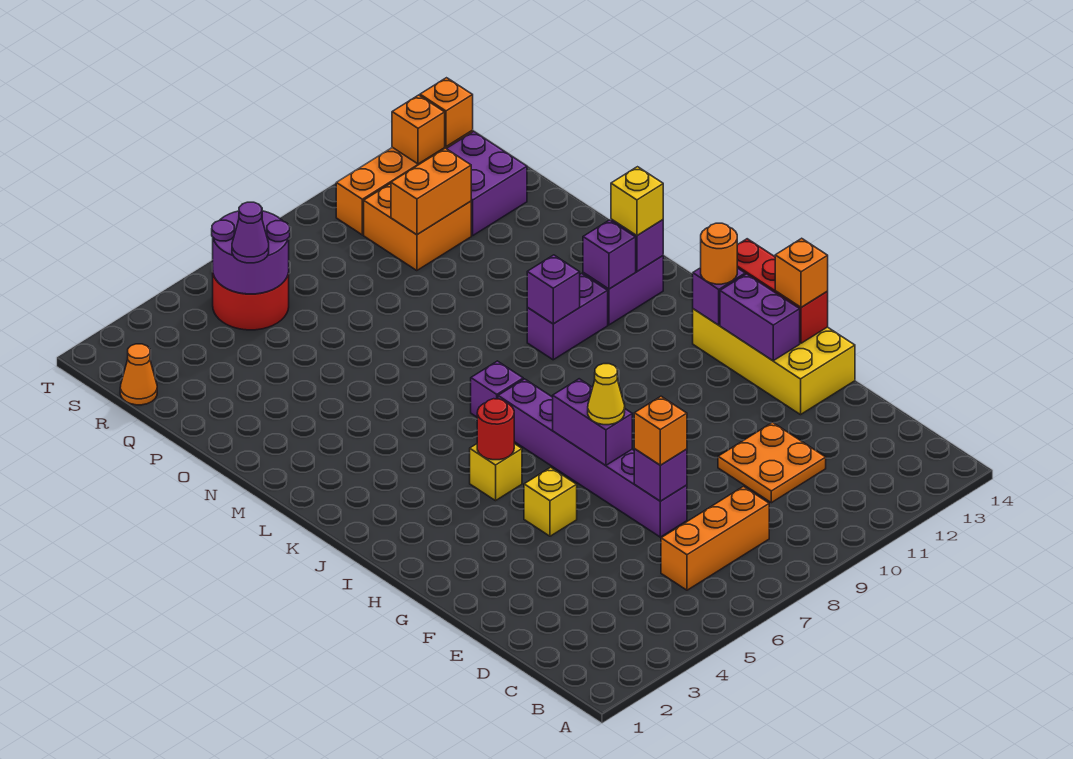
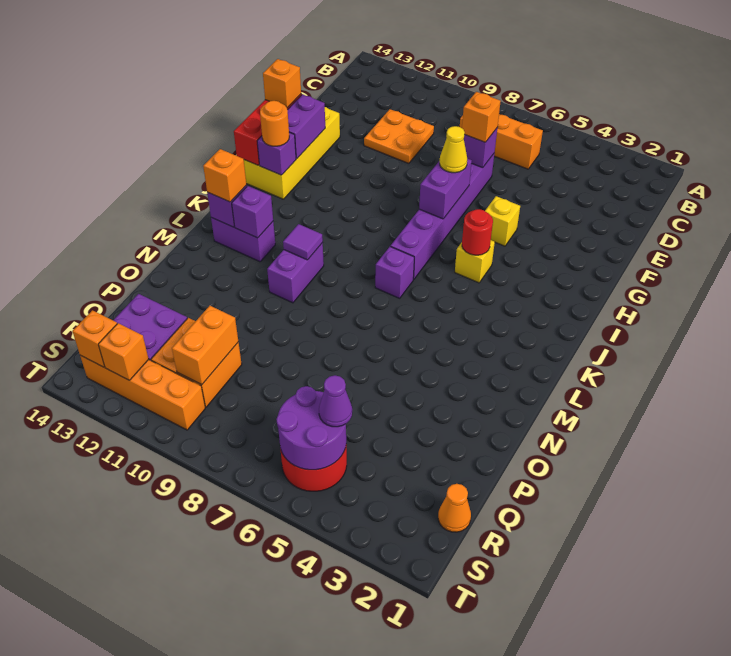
purple brick L10:L11 level 1 -> purple brick L10:M10 level 1
purple brick L10 level 2 -> purple tile L10 level 2
yellow brick L13 level 3 -> orange brick L13 level 3
orange brick Q10:Q11 level 2 -> orange brick Q10:R10 level 2

